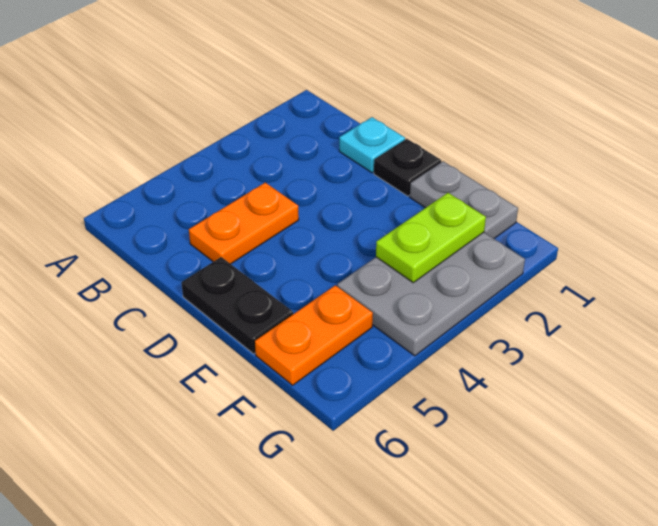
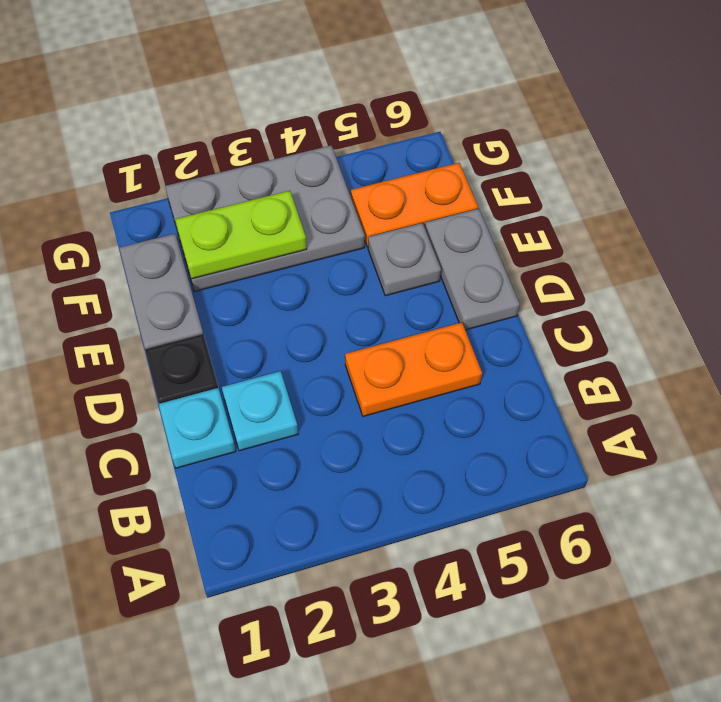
none -> cyan plate C2 level 1
black plate D6:E6 level 1 -> grey plate D6:E6 level 1
none -> grey plate E5 level 1

